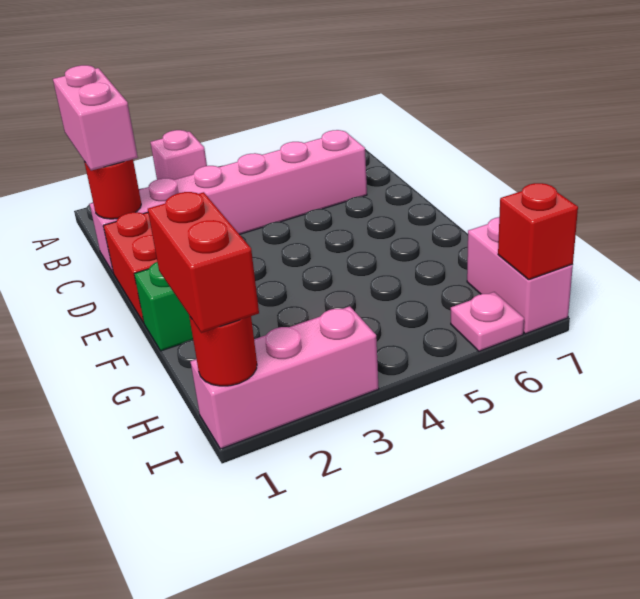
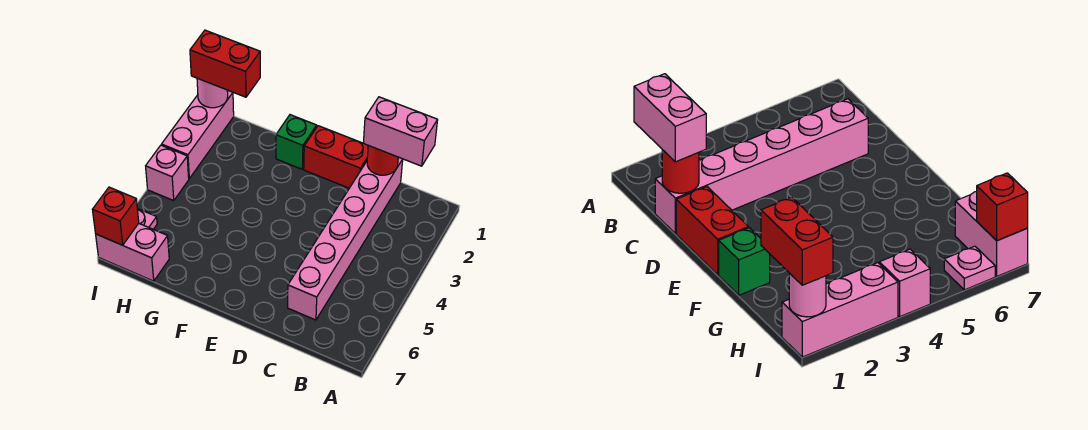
pink brick A3 level 1 -> pink brick I4 level 1
red round brick I1 level 2 -> pink round brick I1 level 2

